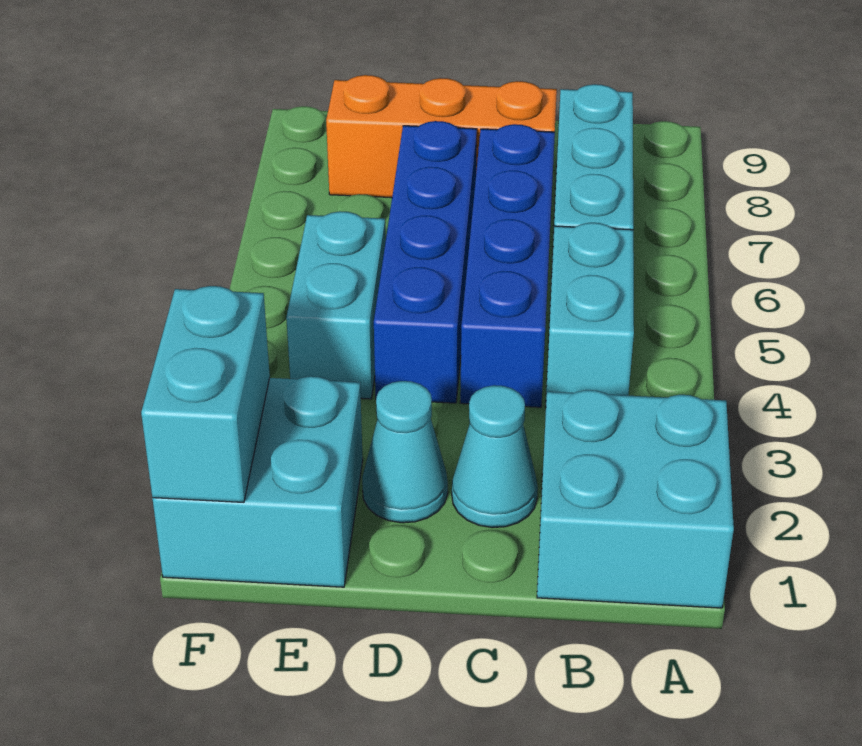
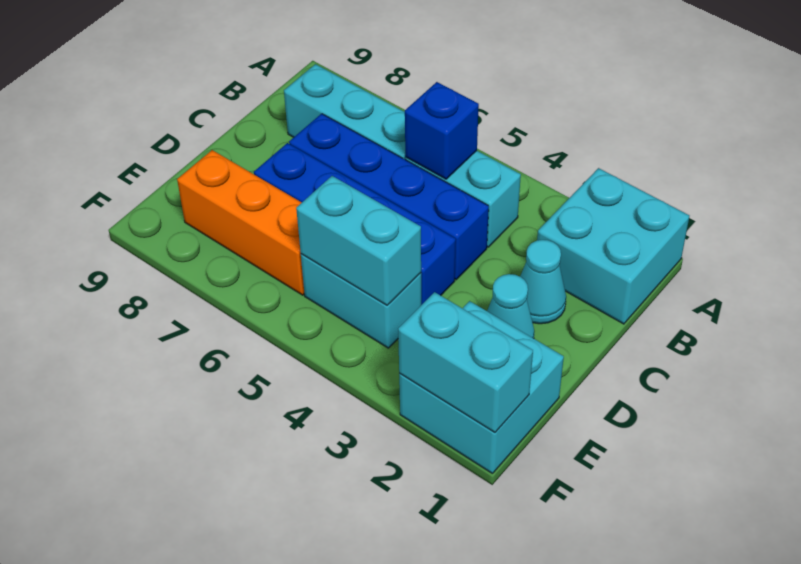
none -> blue brick B5 level 2
orange brick C8:E8 level 1 -> orange brick E6:E8 level 1
none -> cyan brick E4:E5 level 2

